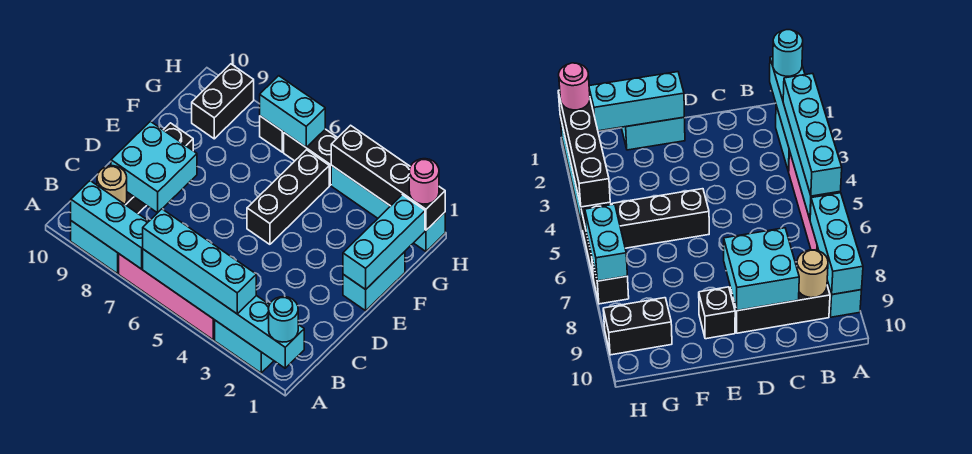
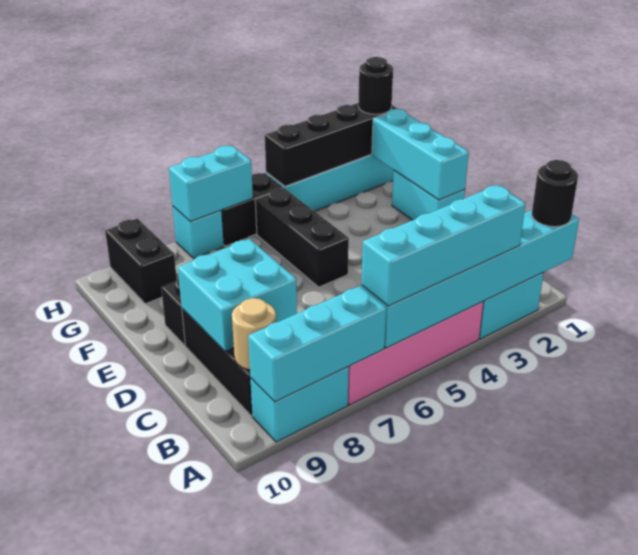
cyan round brick A1 level 3 -> black round brick A1 level 3
pink round brick H1 level 3 -> black round brick H1 level 3
black brick H7 level 1 -> cyan brick H7 level 1

